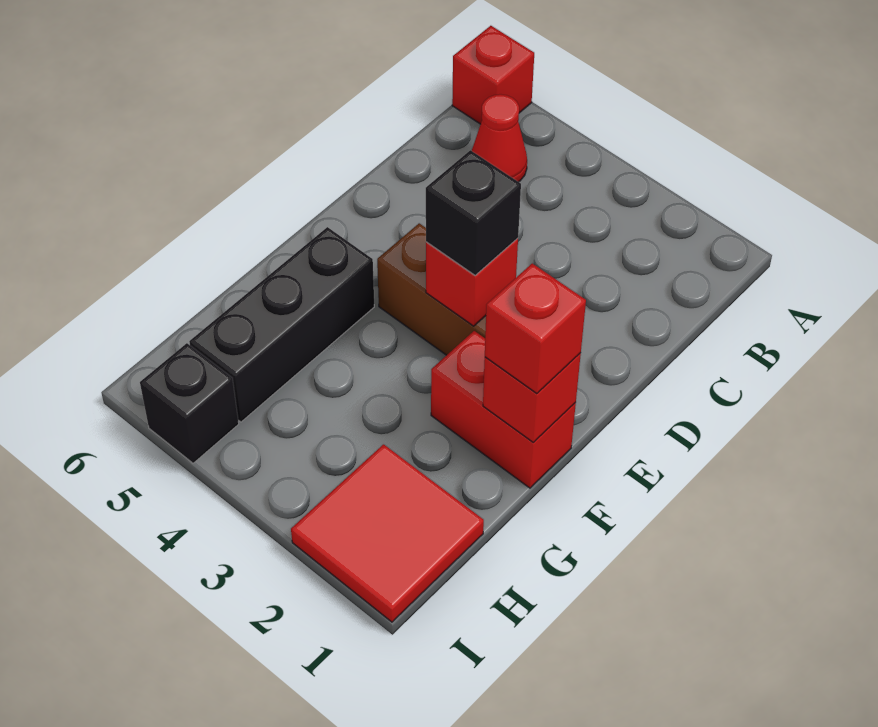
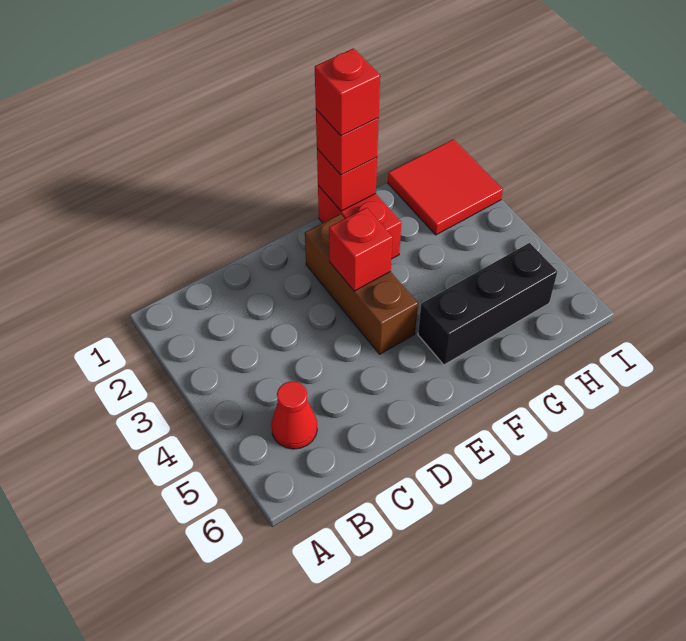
red brick A6 level 1 -> red brick F1 level 4
black brick E3 level 3 -> none
black brick I5 level 1 -> none

